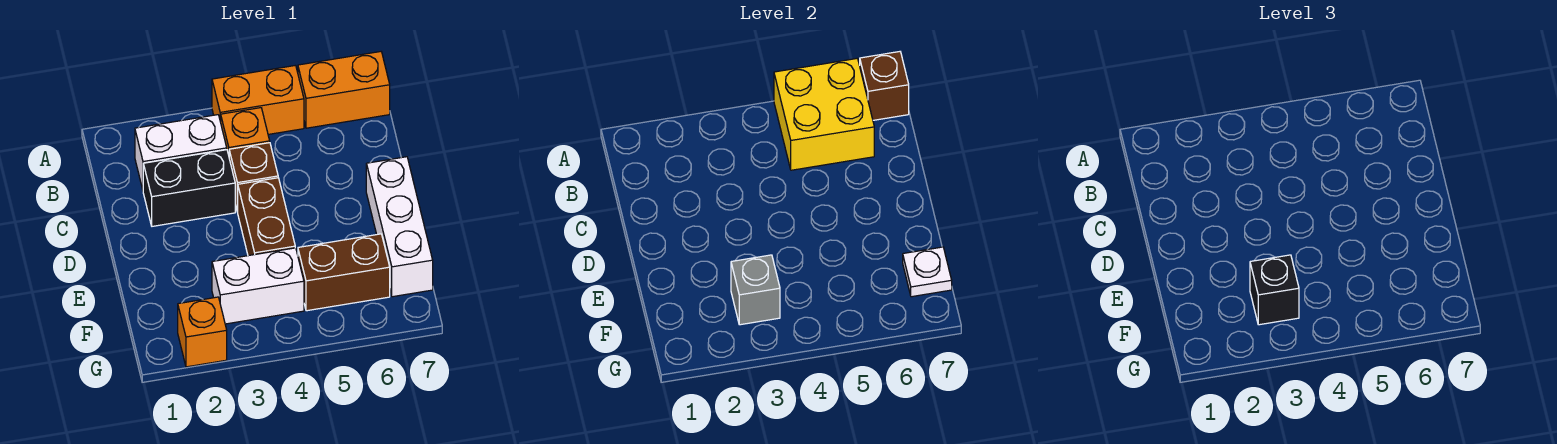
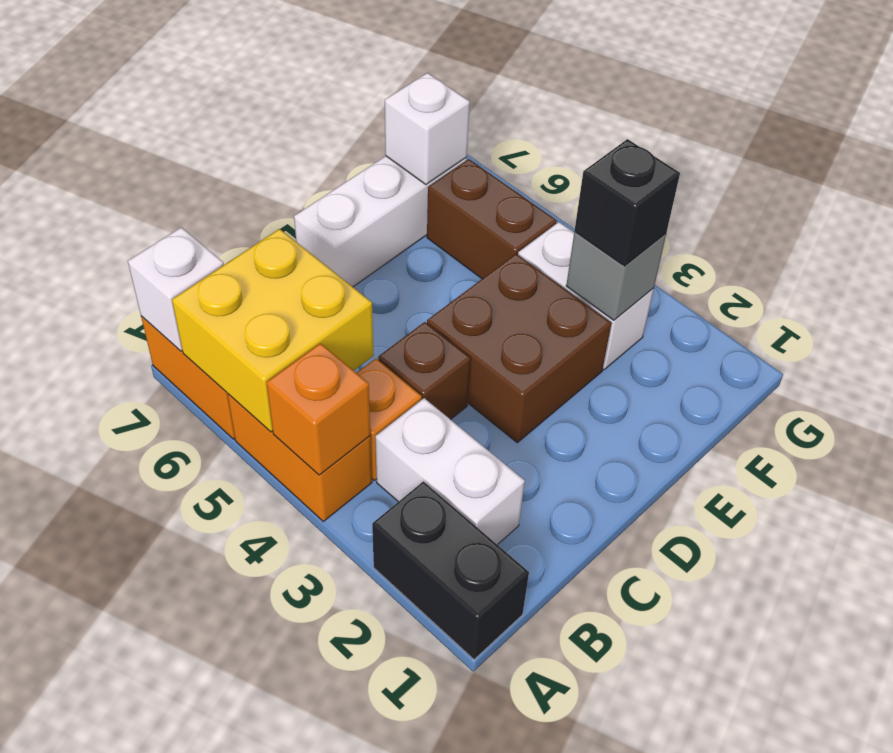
brown brick A7 level 2 -> white brick A7 level 2
black brick C2:C3 level 1 -> black brick A1:A2 level 1
brown brick D4:E4 level 1 -> brown brick D3:E4 level 1
white plate F7 level 2 -> white brick F7 level 2
orange brick G2 level 1 -> orange brick A4 level 2

